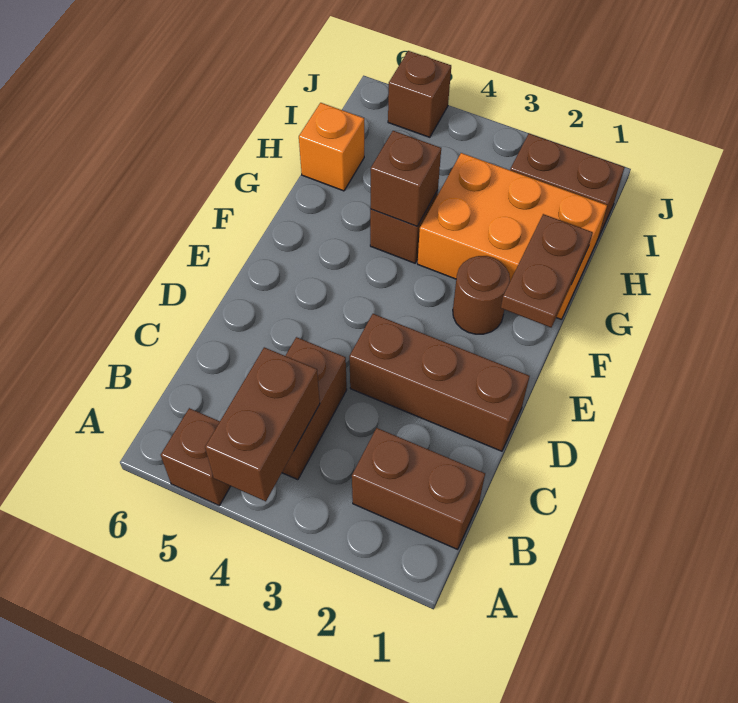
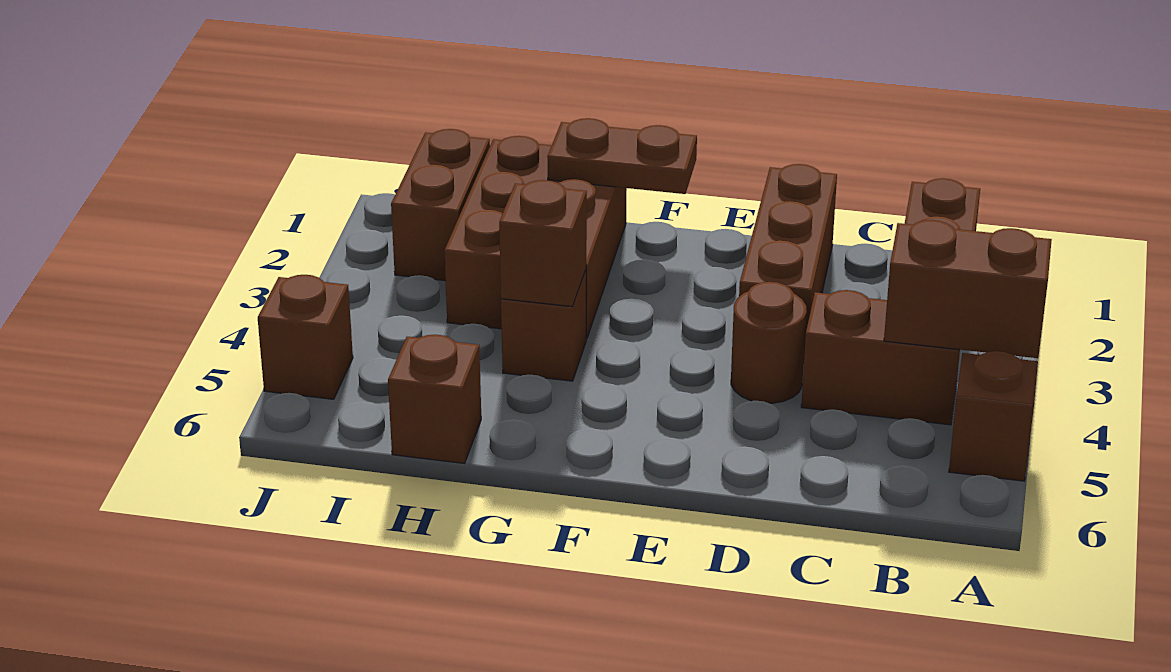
brown round brick F2 level 1 -> brown round brick D4 level 1
orange brick G1:H3 level 1 -> brown brick G1:H3 level 1
orange brick H6 level 1 -> brown brick H6 level 1

